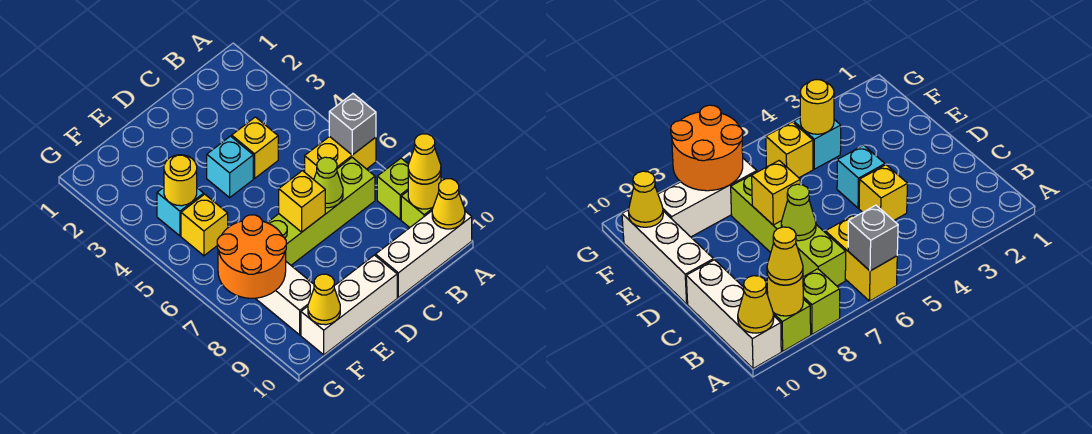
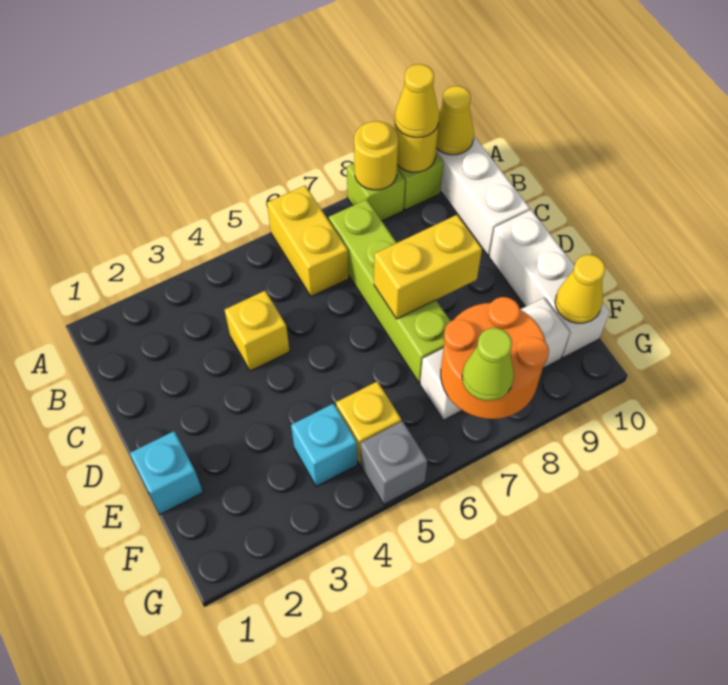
grey brick A6 level 2 -> grey brick G5 level 1
lime cone C7 level 2 -> lime cone G7 level 3
cyan brick D4 level 1 -> cyan brick E1 level 1
yellow brick D7 level 2 -> yellow brick D7:D8 level 2
yellow round brick F4 level 2 -> yellow round brick A8 level 2

